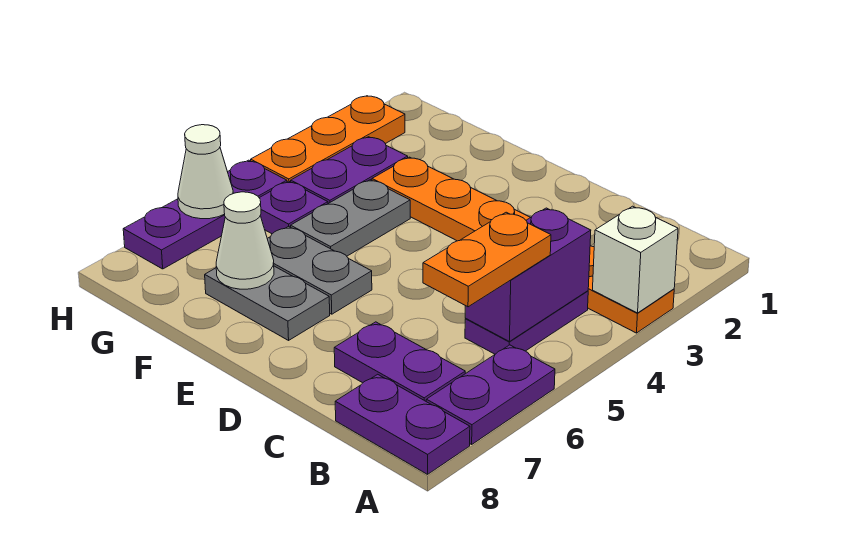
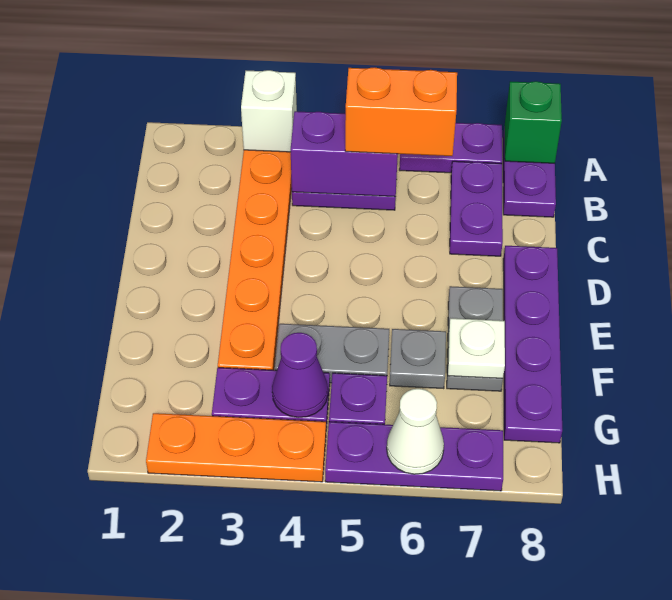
none -> green brick A8 level 2
orange plate B5:B6 level 3 -> orange brick B5:B6 level 3
none -> purple plate D8:G8 level 1
grey plate E6:F6 level 1 -> grey plate F6 level 1
white cone F7 level 2 -> white plate F7 level 2
none -> purple cone G4 level 2

